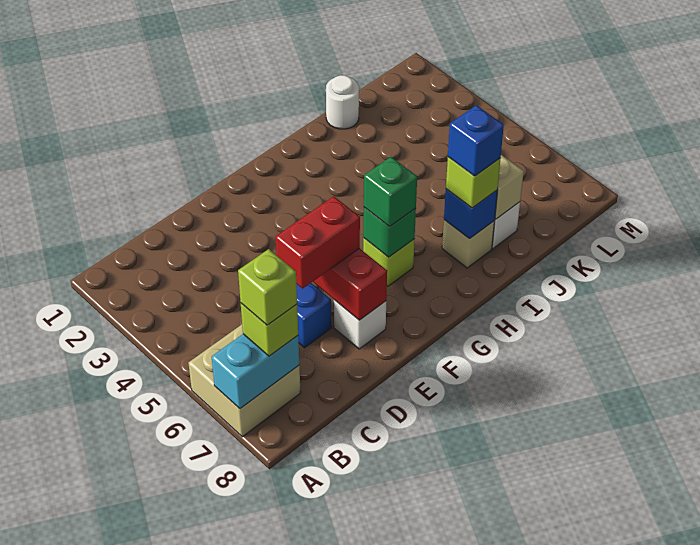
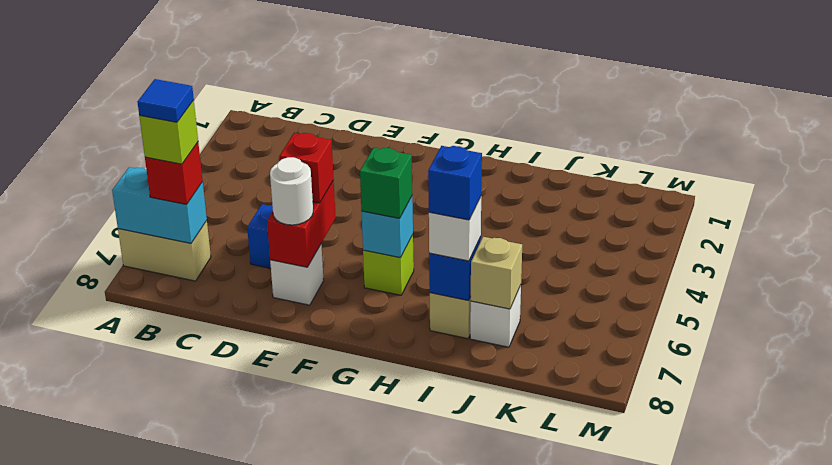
tan brick A6:B7 level 1 -> tan brick A7:B7 level 1
lime brick B7 level 3 -> red brick B7 level 3
none -> blue tile B7 level 5
red brick D6:E6 level 3 -> red brick E6 level 3
green brick G6 level 2 -> cyan brick G6 level 2
lime brick I7 level 3 -> white brick I7 level 3
white round brick J1 level 1 -> white round brick E7 level 3

